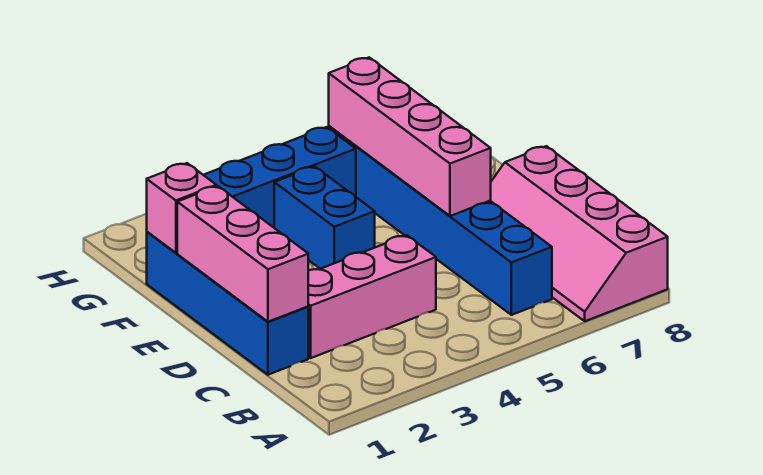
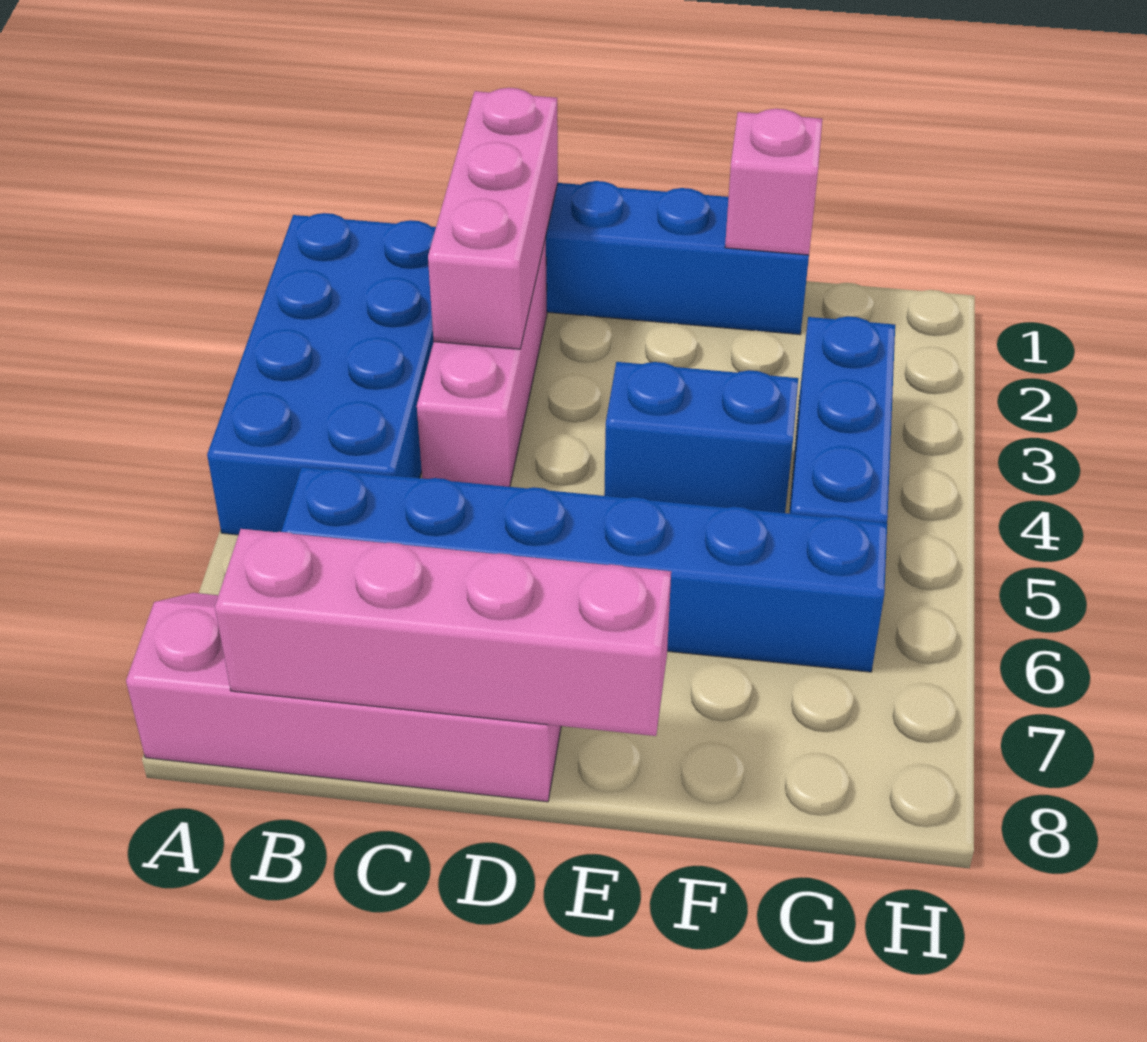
none -> blue brick A2:B5 level 1
pink brick C1:E1 level 2 -> pink brick C1:C3 level 2
pink brick D6:G6 level 2 -> pink brick B8:E8 level 2

